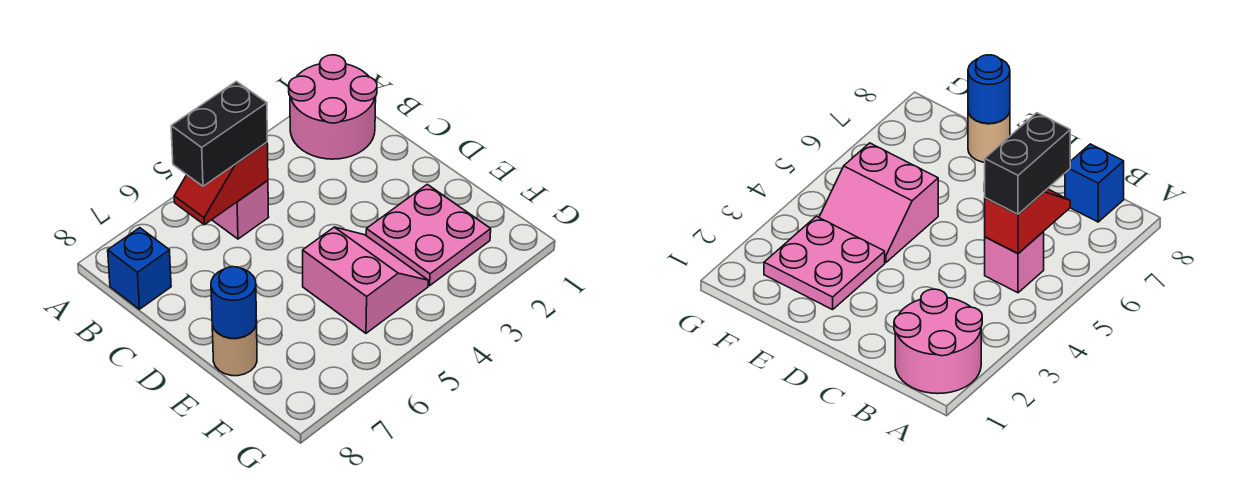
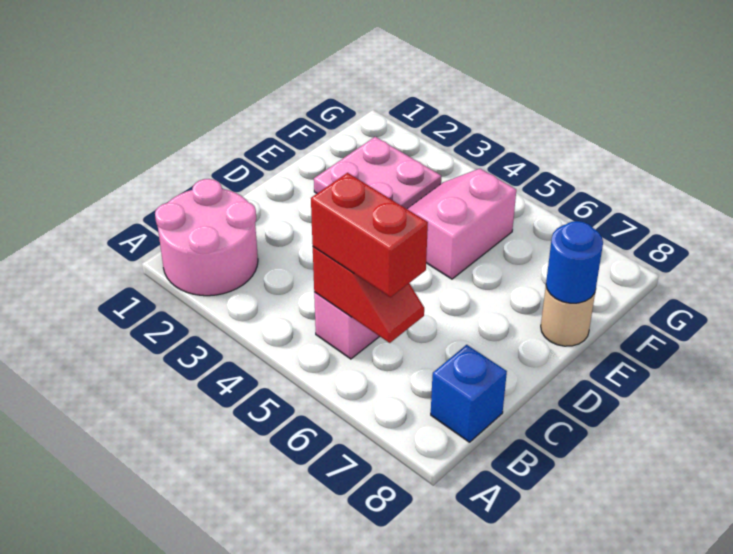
black brick B5:B6 level 3 -> red brick B5:B6 level 3

